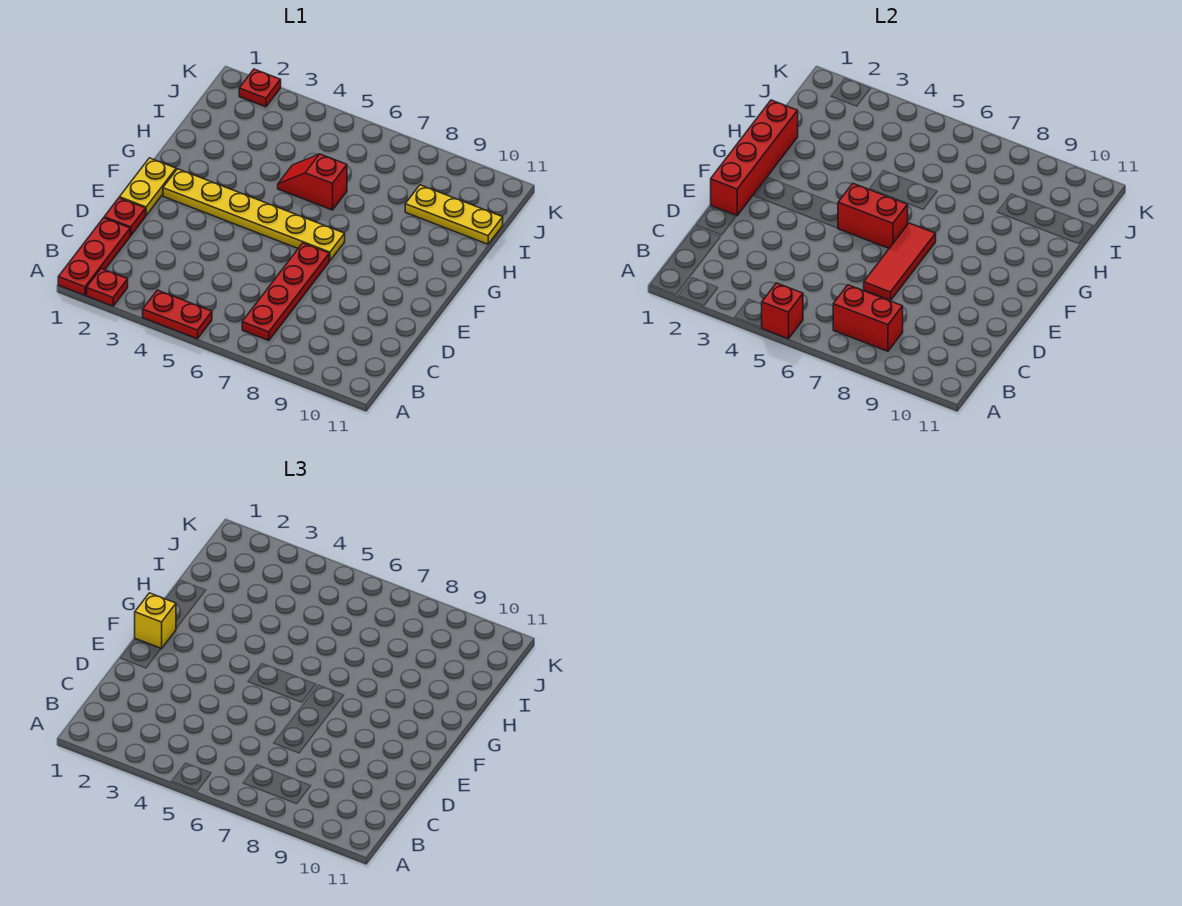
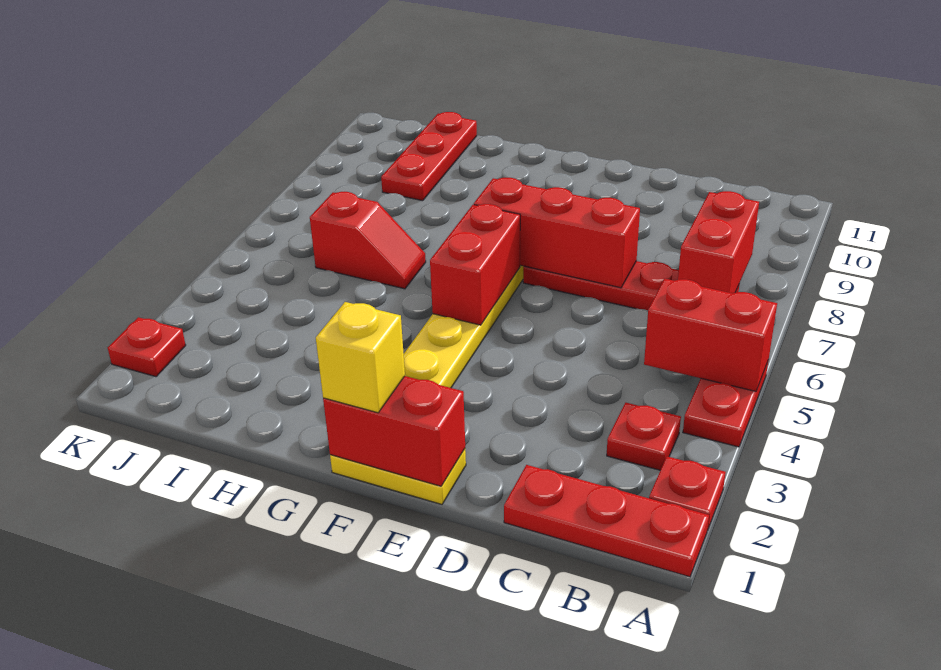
red brick A5 level 2 -> red brick A5:B5 level 2
red plate D1 level 1 -> red plate B3 level 1
red tile D7:F7 level 2 -> red brick D7:F7 level 2
red brick E1:H1 level 2 -> red brick E1:F1 level 2
red slope H5:H6 level 1 top 6 -> red slope H6:I6 level 1 top I
yellow plate I9:I11 level 1 -> red plate I9:I11 level 1

